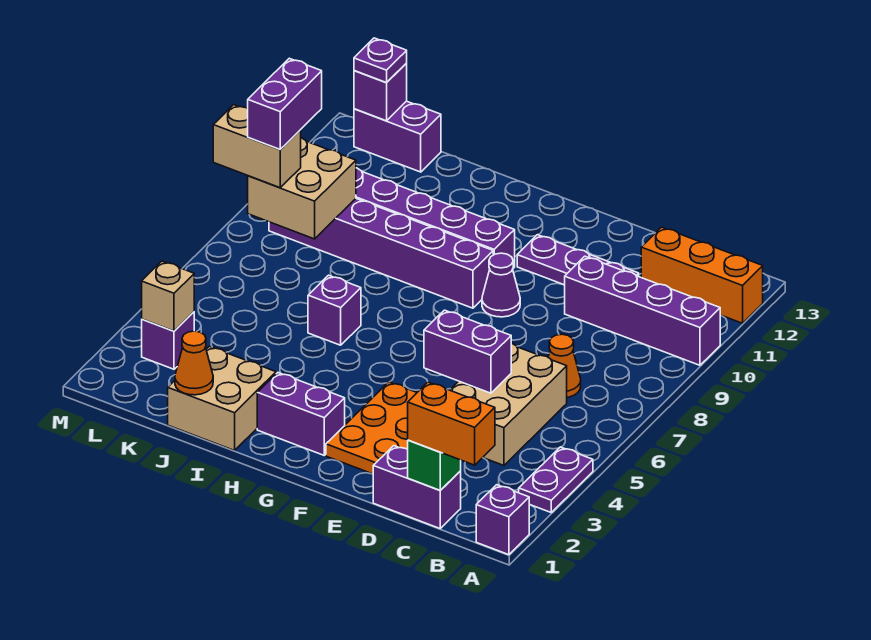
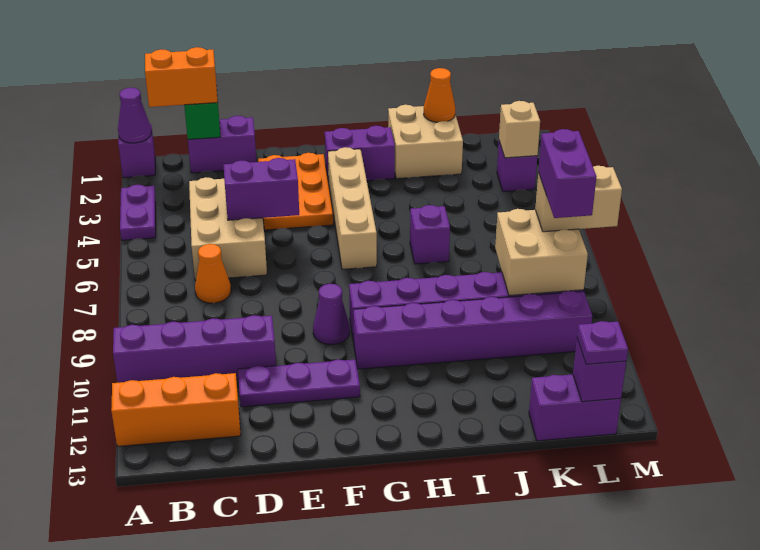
none -> purple cone A1 level 2
none -> tan brick G3:G6 level 1

